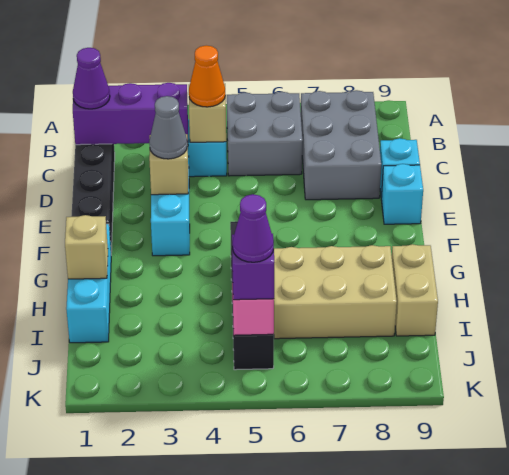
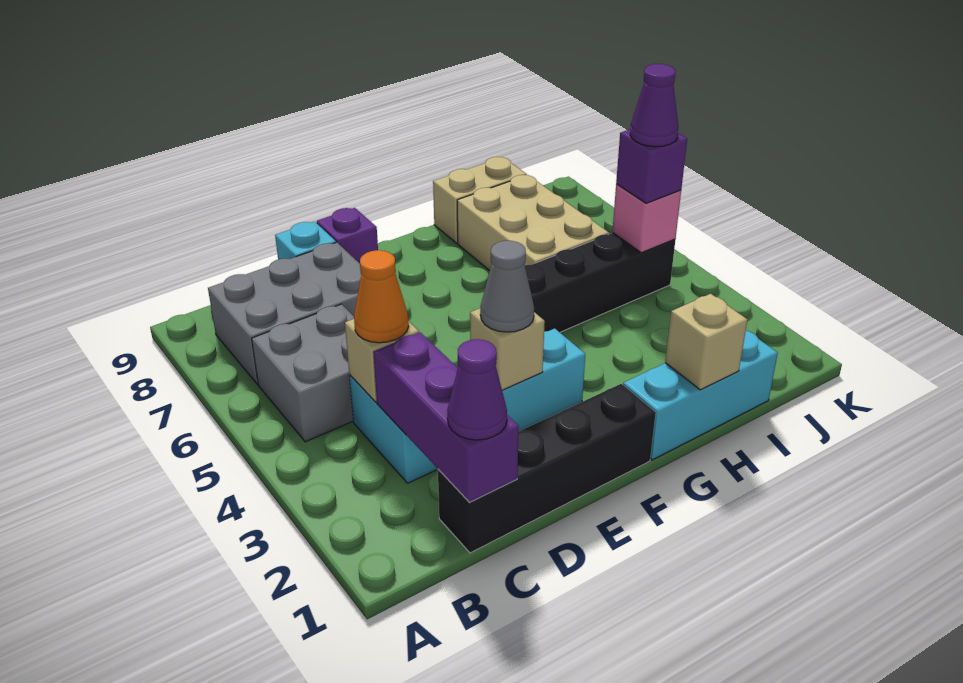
cyan brick E9 level 1 -> purple brick E9 level 1

